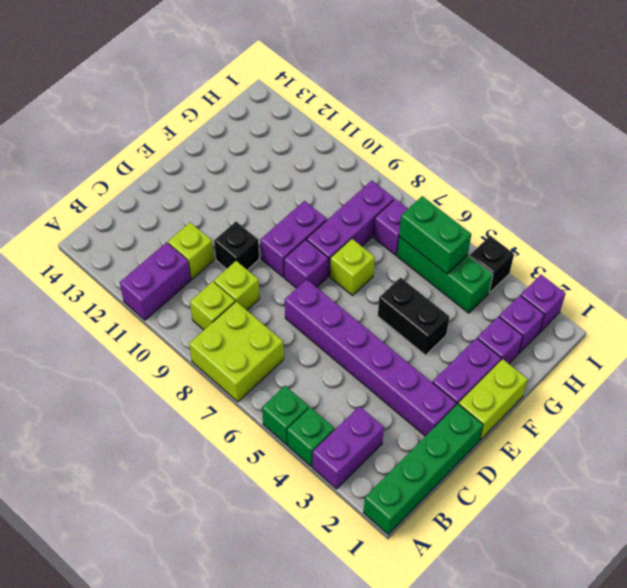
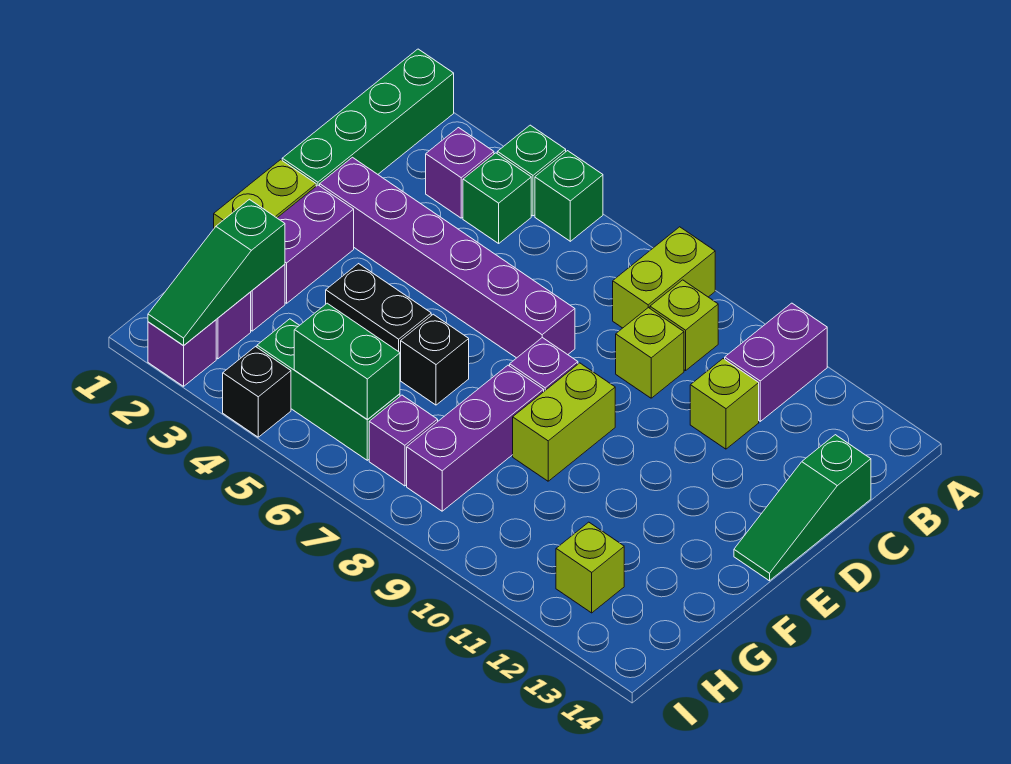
purple brick A3:B3 level 1 -> purple brick B3 level 1
lime brick A7:B8 level 1 -> lime brick A8:B8 level 1
none -> green brick B4 level 1
none -> green slope C14:E14 level 1 top C
black brick D10 level 1 -> black brick F6 level 1
purple brick E9:F9 level 1 -> lime brick E9:F9 level 1
lime brick F7 level 1 -> lime brick H12 level 1
none -> green slope G2:I2 level 2 top G

